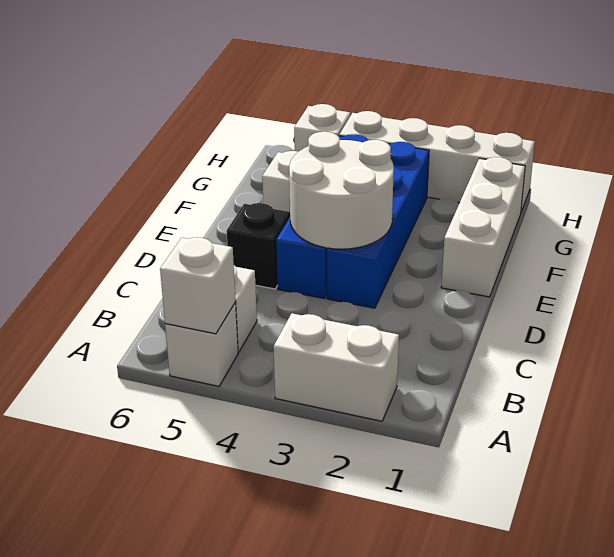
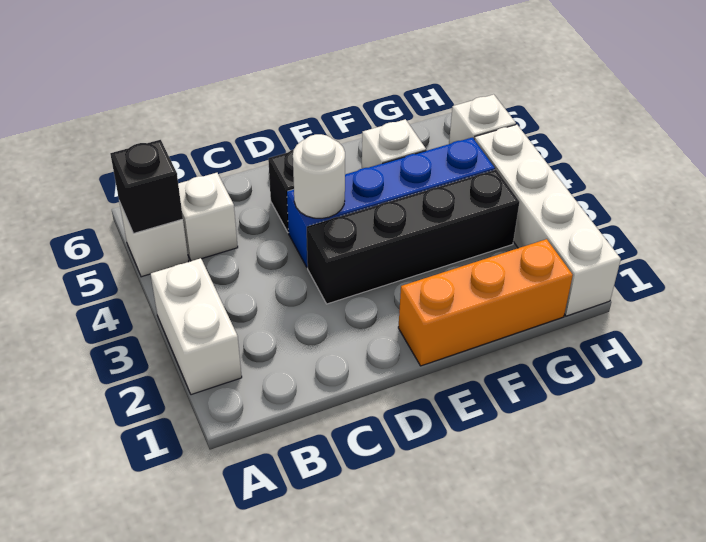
white brick A5 level 2 -> black brick A5 level 2
blue brick D3:G3 level 1 -> black brick D3:G3 level 1
white round brick D3:E4 level 2 -> white round brick D4 level 2
white brick E1:G1 level 1 -> orange brick E1:G1 level 1

